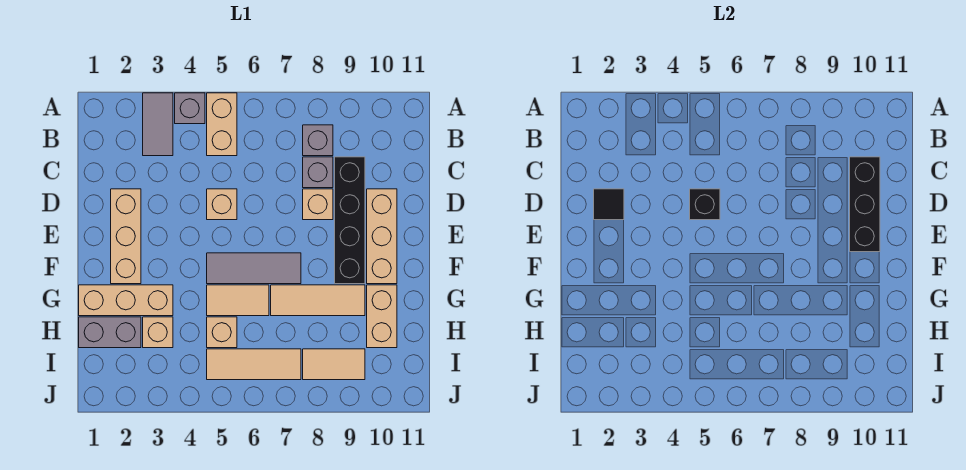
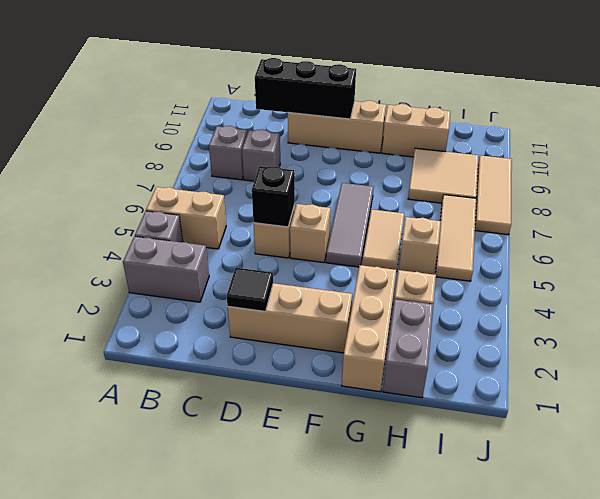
grey tile A3:B3 level 1 -> grey brick A3:B3 level 1
black brick C9:F9 level 1 -> none
tan brick D8 level 1 -> tan brick E5 level 1
tan tile G7:G9 level 1 -> tan tile J7:J9 level 1
tan tile I8:I9 level 1 -> tan tile H8:I9 level 1

